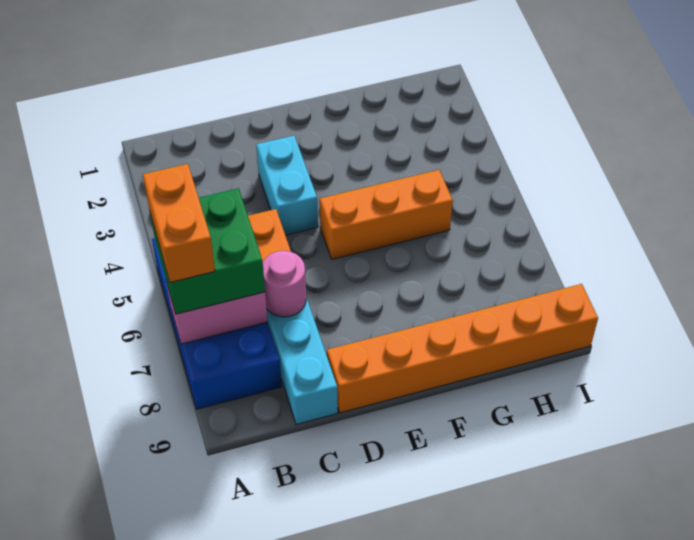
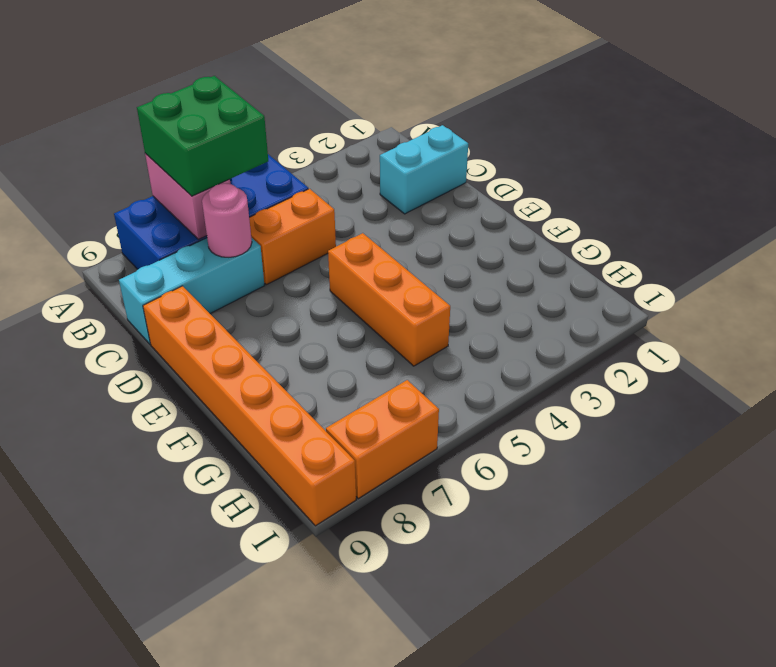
orange brick A6:A7 level 4 -> orange brick I7:I8 level 1
cyan brick D3:D4 level 1 -> cyan brick C1:C2 level 1

